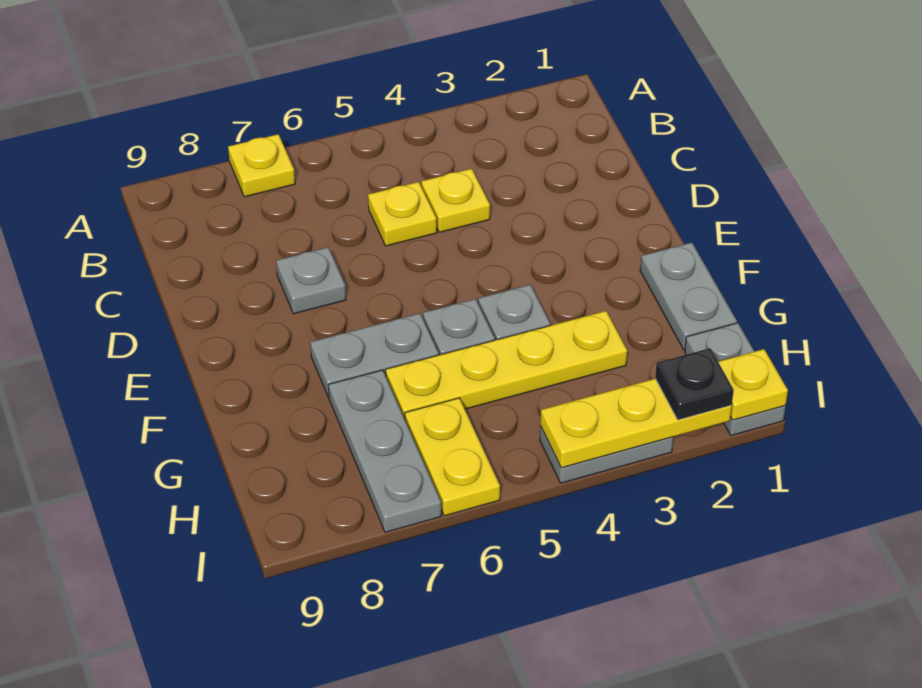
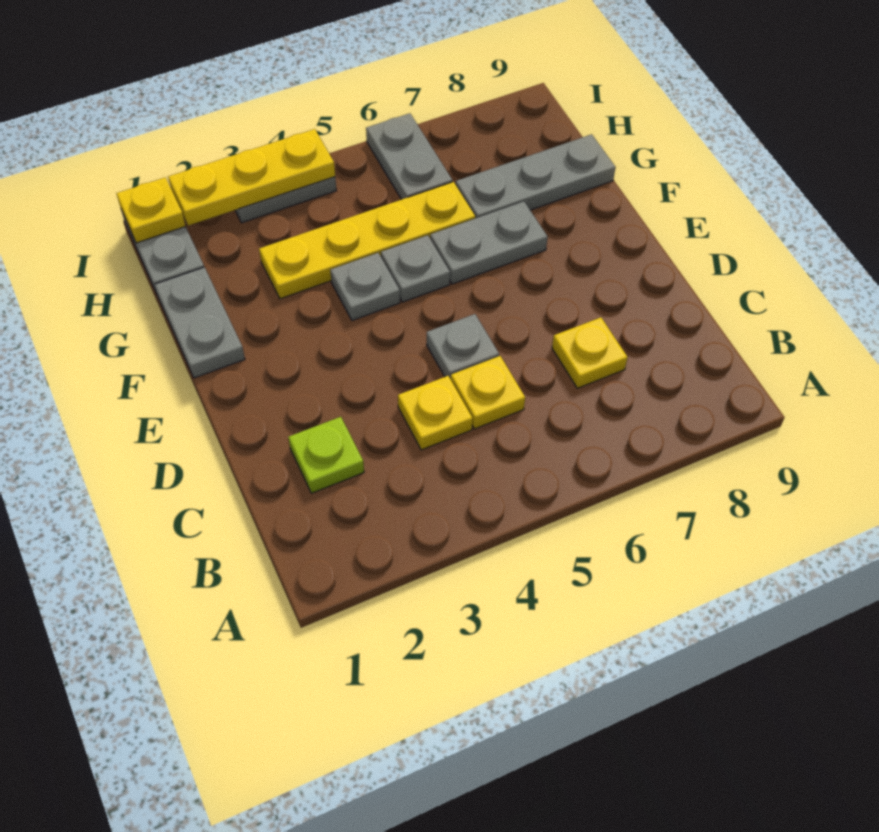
yellow plate A7 level 1 -> yellow plate C7 level 1
none -> lime plate C2 level 1
grey plate D7 level 1 -> grey plate D5 level 1
grey plate G7:I7 level 1 -> grey plate G7:G9 level 1
yellow plate H6:I6 level 1 -> grey plate H6:I6 level 1
black plate I2 level 3 -> none

